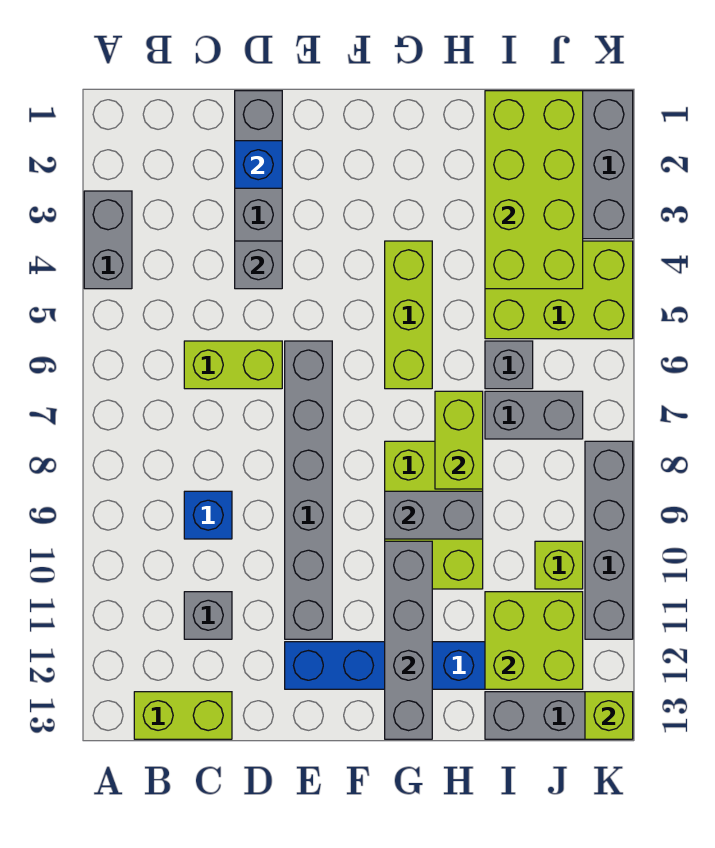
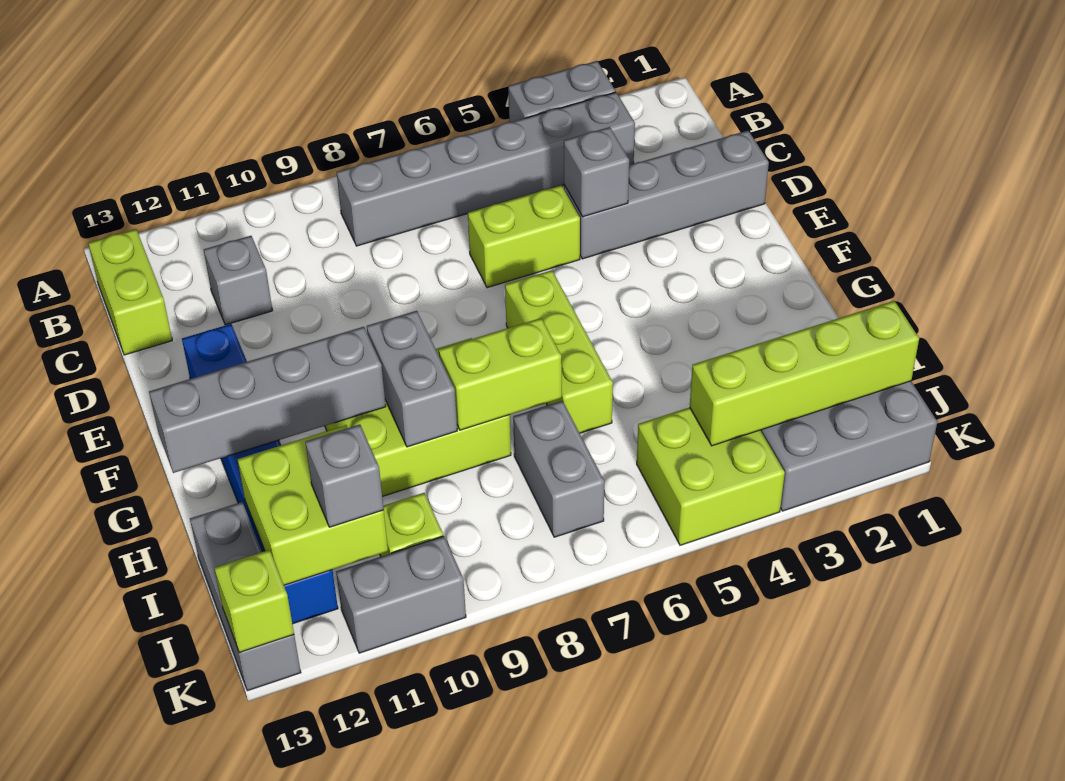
lime brick C6:D6 level 1 -> lime brick D5:D6 level 1
blue brick C9 level 1 -> none
blue brick D2 level 2 -> none
grey brick E6:E11 level 1 -> grey brick B3:B8 level 1
lime brick G4:G6 level 1 -> lime brick F6:H6 level 1
lime brick I1:J4 level 2 -> lime brick J1:J4 level 2
lime brick I4:K5 level 1 -> lime brick J4:K5 level 1
grey brick I6 level 1 -> grey brick J11 level 3
grey brick K8:K11 level 1 -> grey brick K10:K11 level 1

